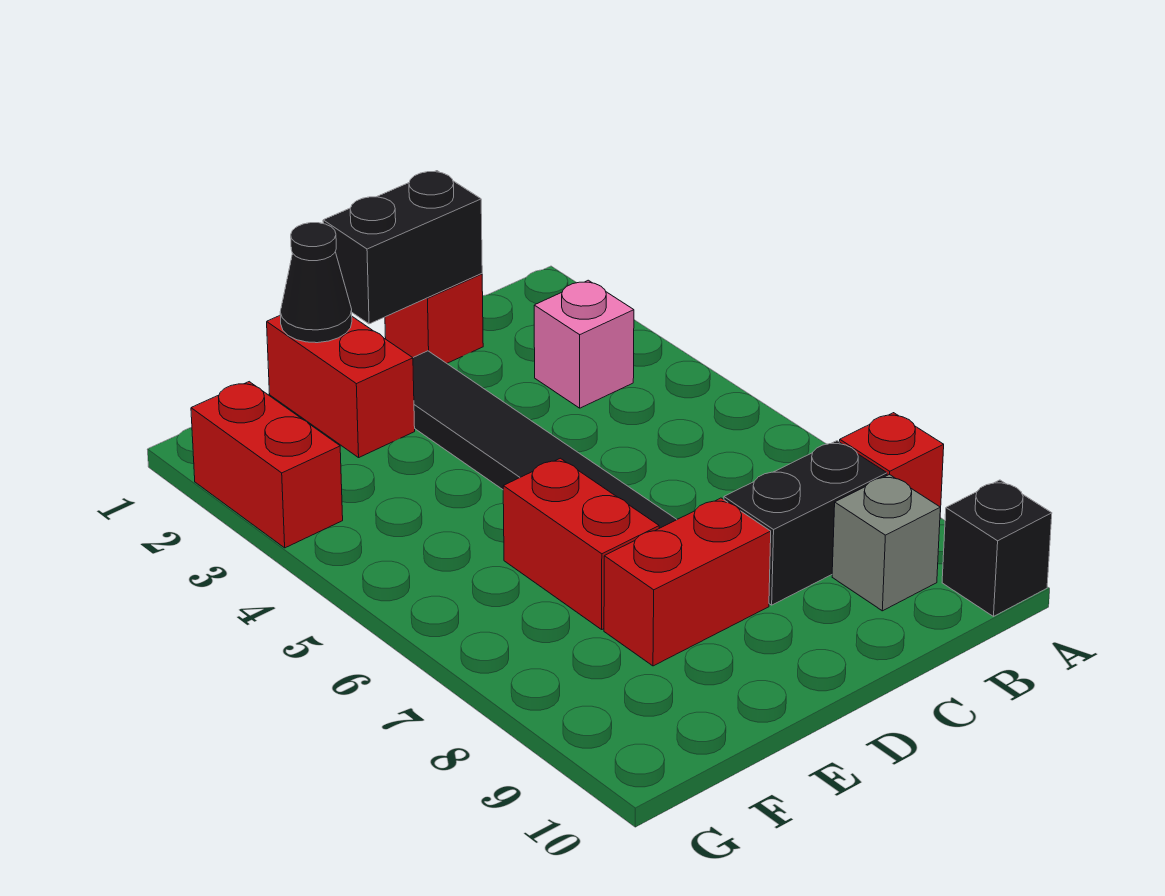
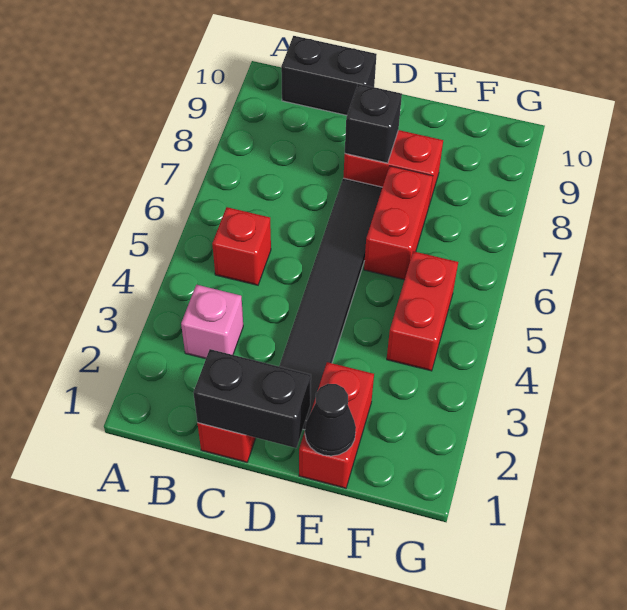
red brick A8 level 1 -> red brick B5 level 1
black brick A10 level 1 -> black brick D8 level 2
black brick B8:C8 level 1 -> black brick B10:C10 level 1
grey brick B9 level 1 -> none
red brick G2:G3 level 1 -> red brick F4:F5 level 1

